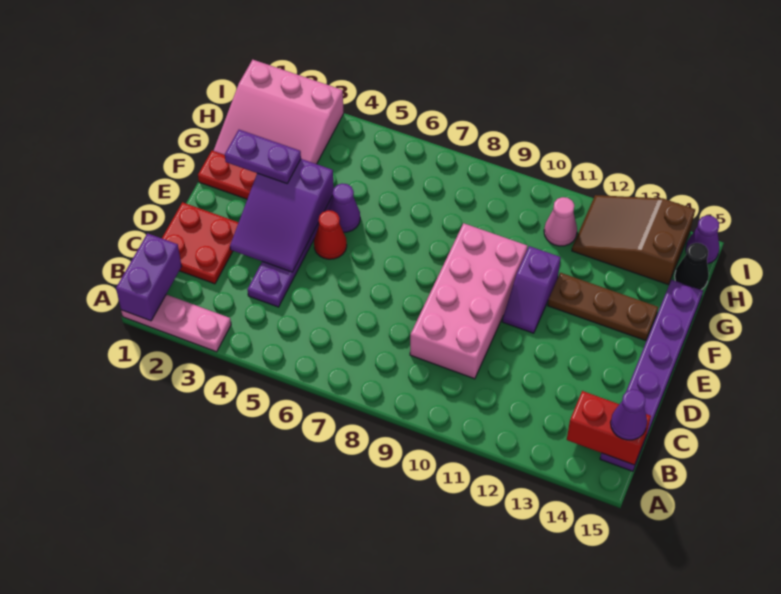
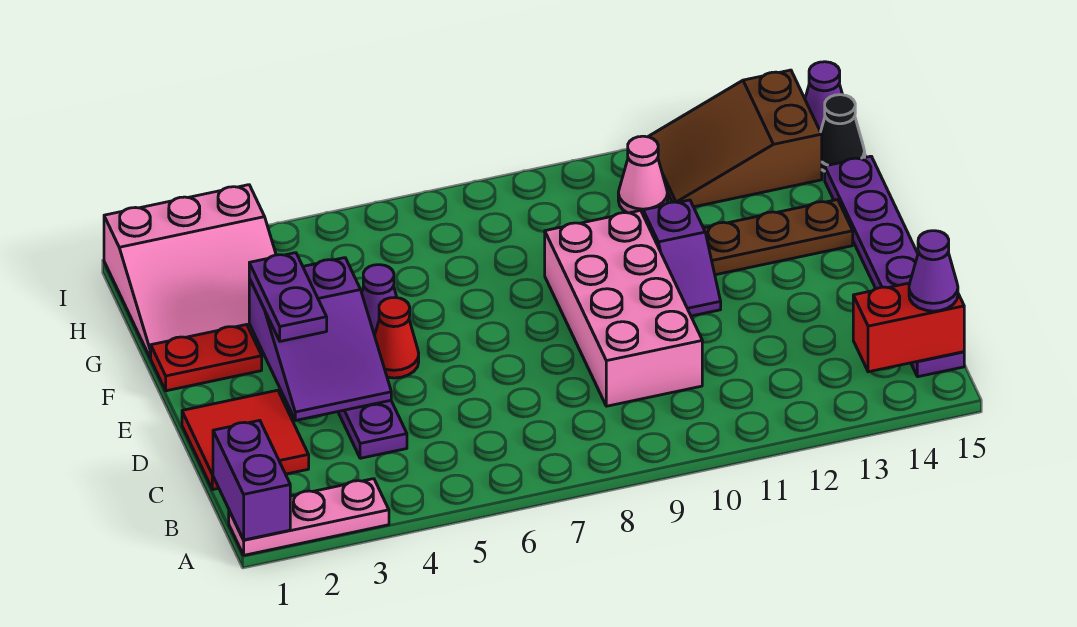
red plate C1:D2 level 1 -> red tile C1:D2 level 1
purple plate F2:F3 level 3 -> purple plate E3:F3 level 3

